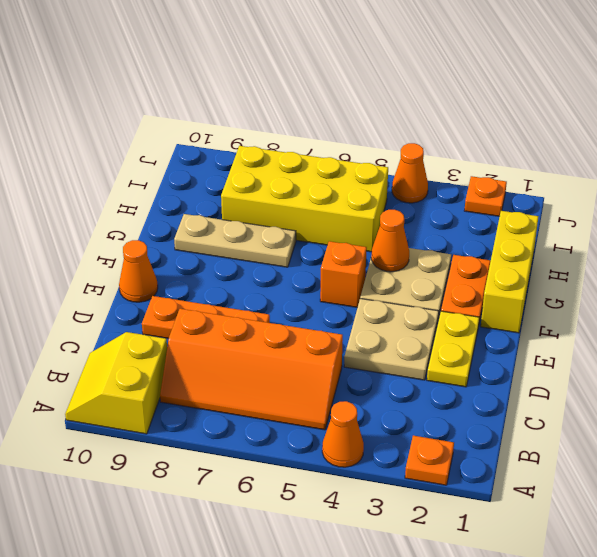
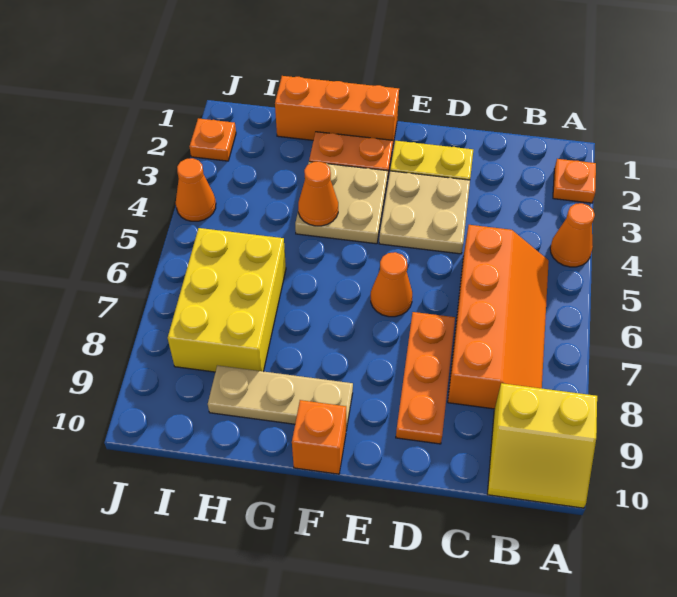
orange cone E10 level 1 -> orange cone E6 level 1
yellow brick F1:H1 level 1 -> orange brick F1:H1 level 1
orange brick F5 level 1 -> orange brick F10 level 1
tan plate G7:G9 level 1 -> tan plate F9:H9 level 1
yellow brick H5:I8 level 1 -> yellow brick H6:I8 level 1

